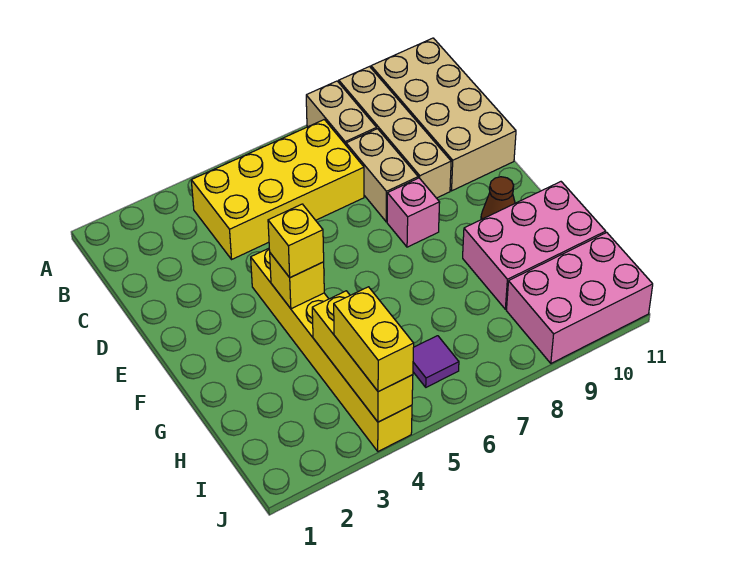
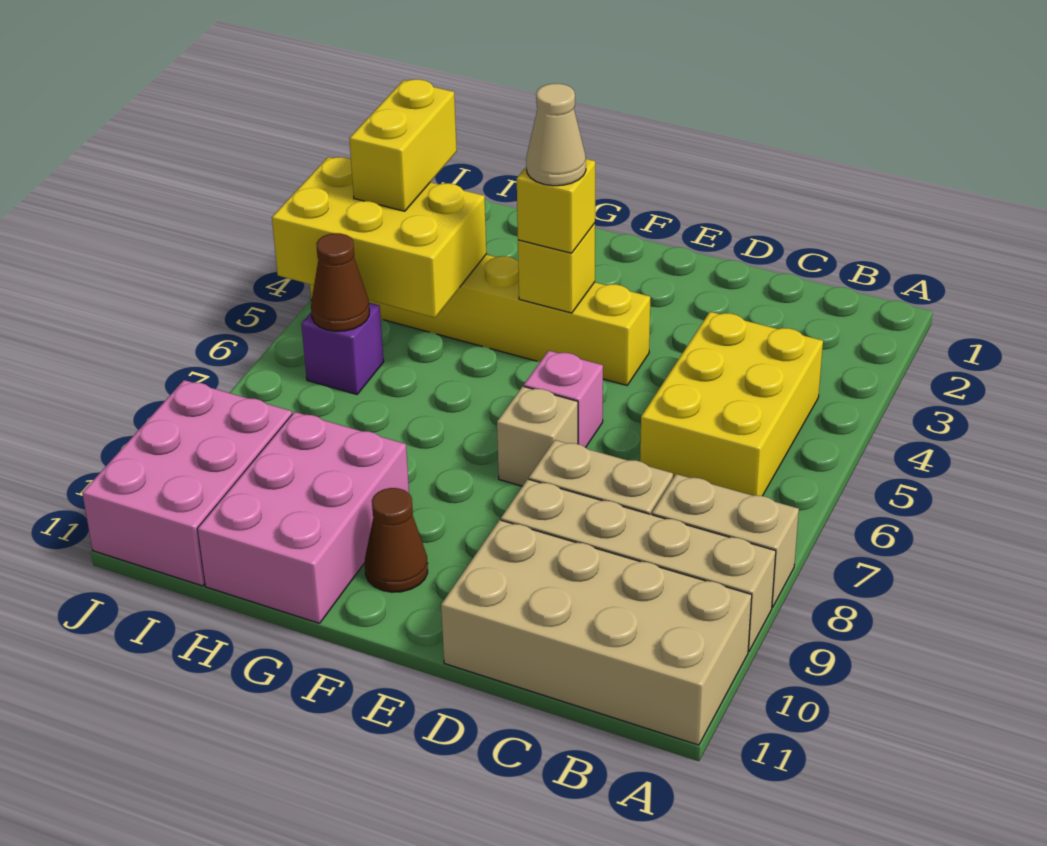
yellow brick B4:C7 level 1 -> yellow brick B4:C6 level 1
none -> tan brick E7 level 1
pink brick E8 level 1 -> pink brick E6 level 1
none -> tan cone F4 level 4
yellow brick H4:J4 level 2 -> yellow brick H4:J5 level 2
yellow brick I4:J4 level 3 -> yellow brick I3:I4 level 3
purple tile I6 level 1 -> purple brick I6 level 1
none -> brown cone I6 level 2

